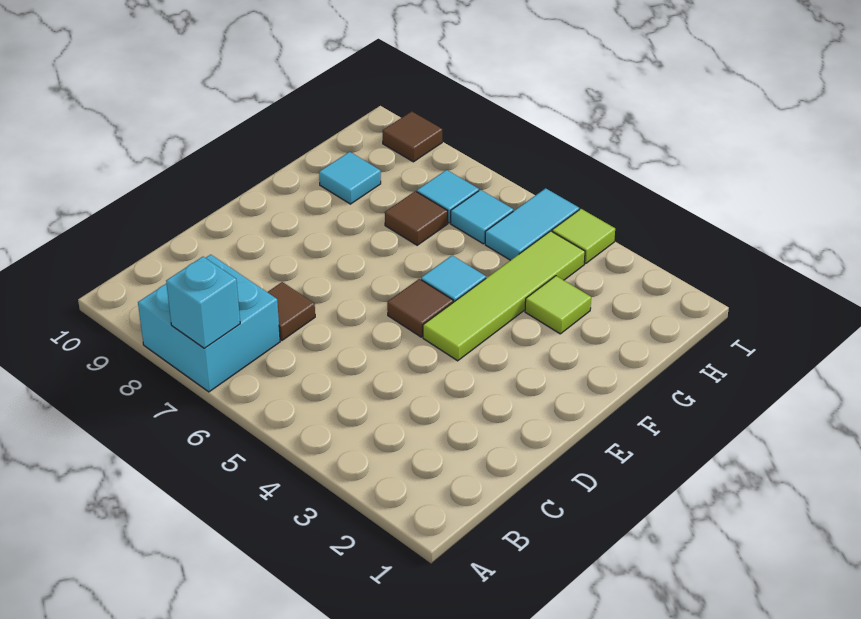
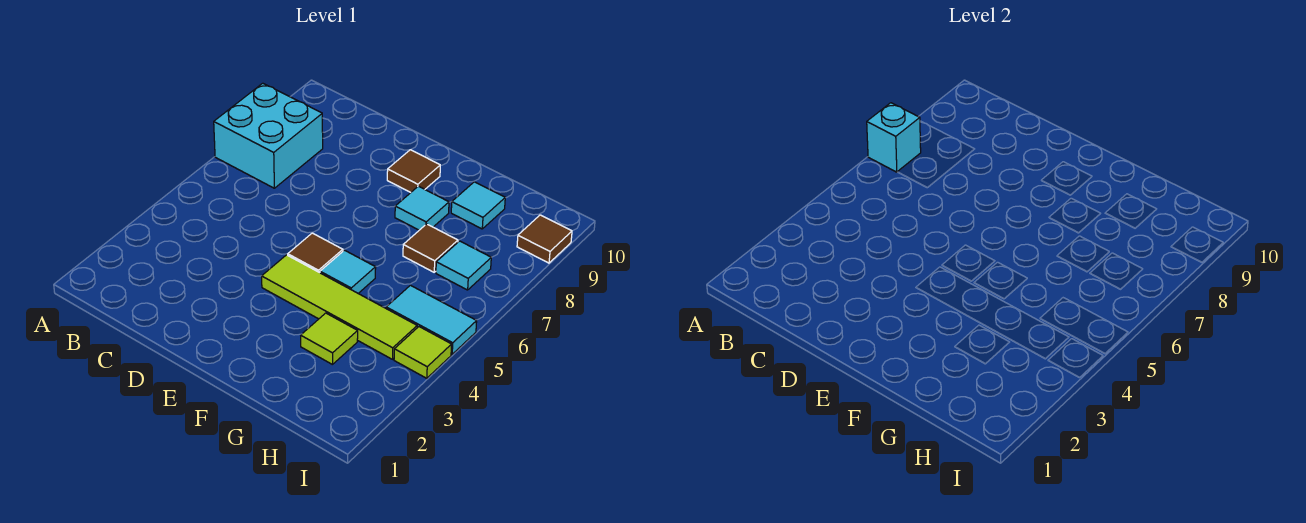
brown tile C7 level 1 -> brown tile E9 level 1
cyan tile H6 level 1 -> cyan tile F8 level 1

